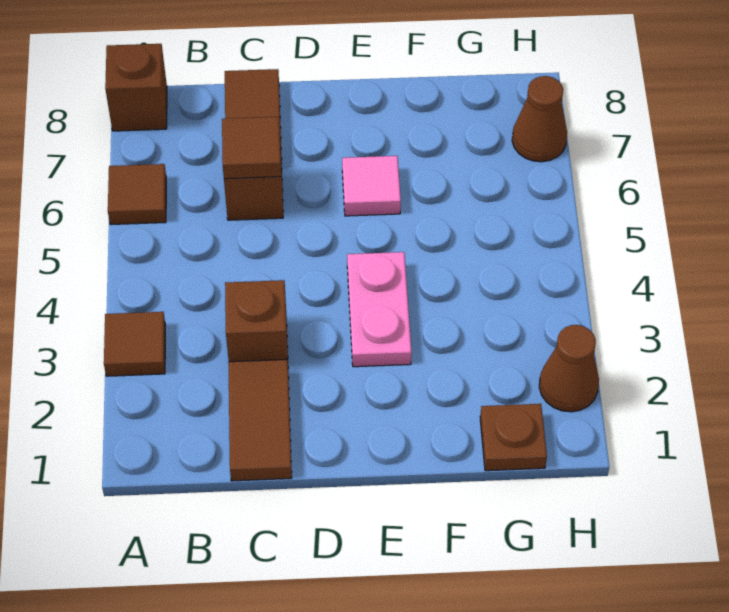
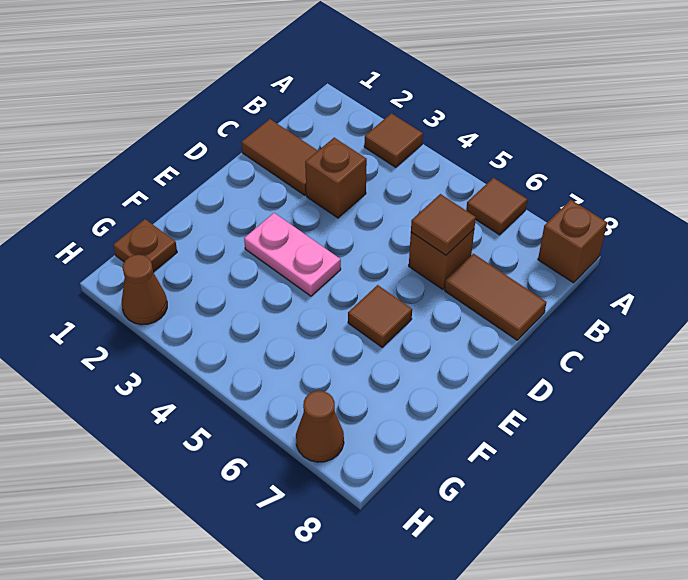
pink tile E6 level 1 -> brown tile E6 level 1

